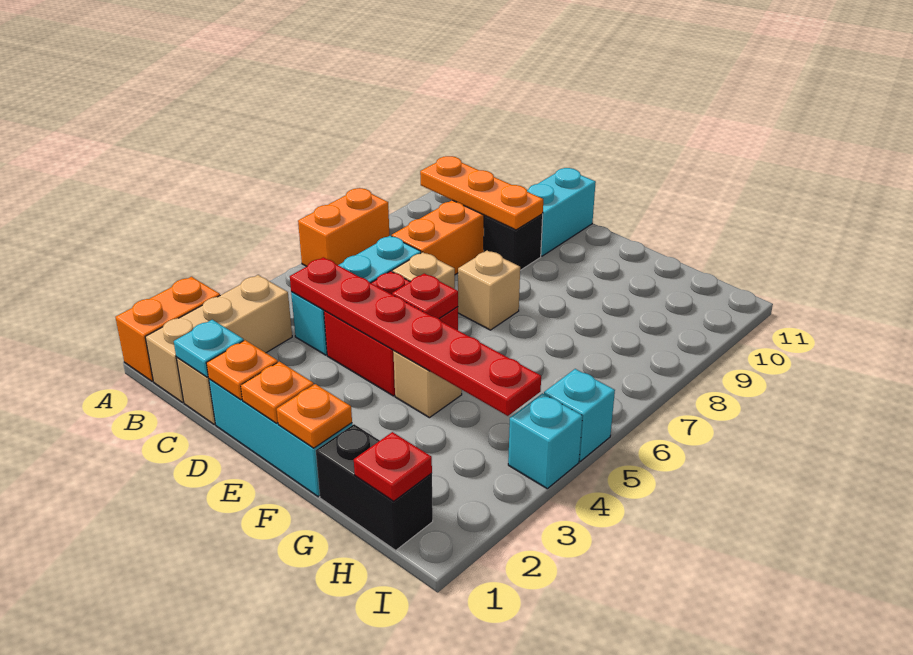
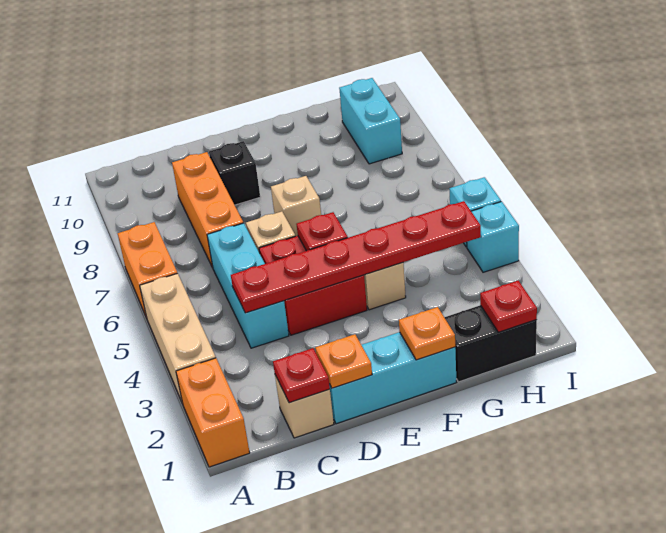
tan brick B1:B3 level 1 -> tan brick A3:A5 level 1
orange plate B9:D9 level 2 -> none
cyan plate C1 level 2 -> red plate C1 level 2
cyan brick D10:D11 level 1 -> cyan brick H9:H10 level 1
orange plate E1 level 2 -> none

